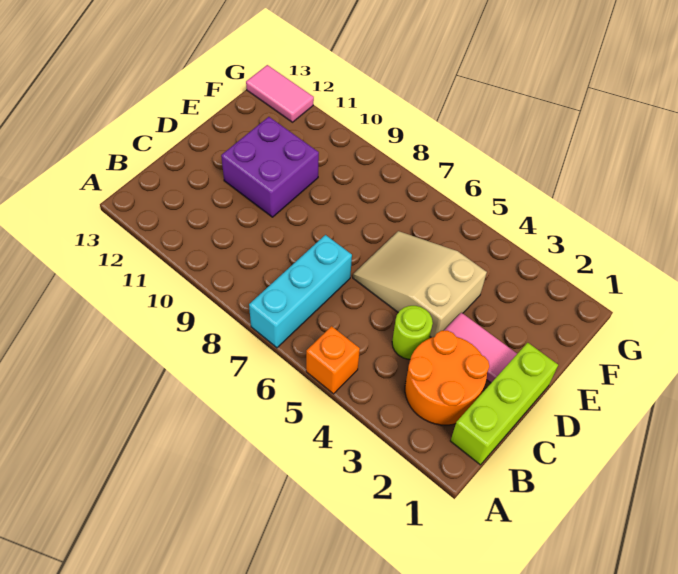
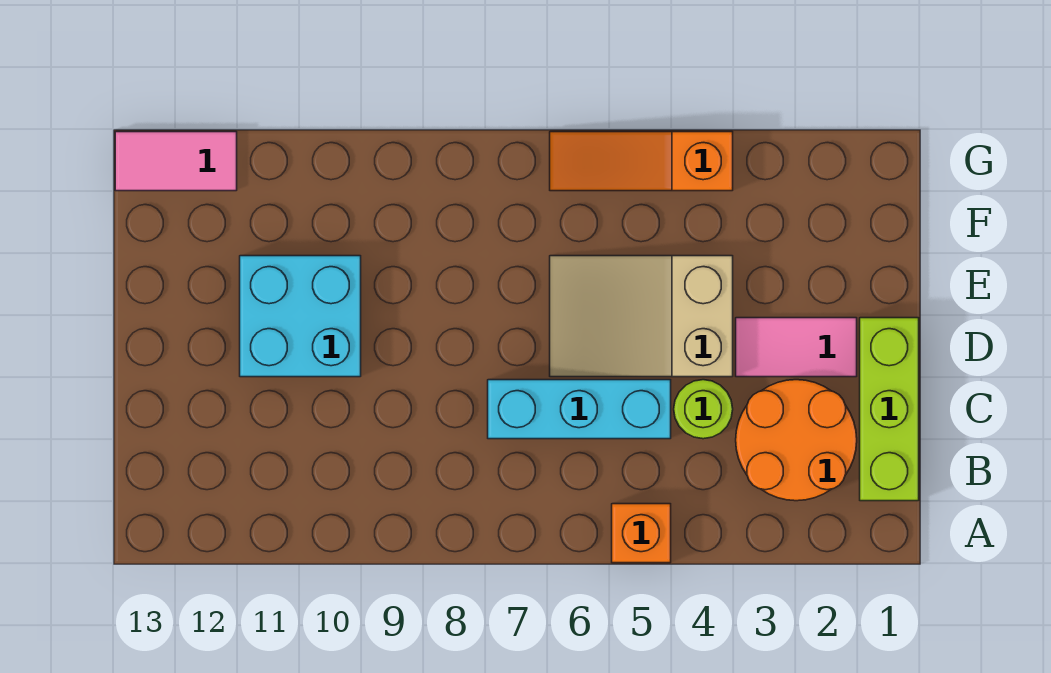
cyan brick A7:C7 level 1 -> cyan brick C5:C7 level 1
purple brick D10:E11 level 1 -> cyan brick D10:E11 level 1
none -> orange slope G4:G6 level 1 top 4

